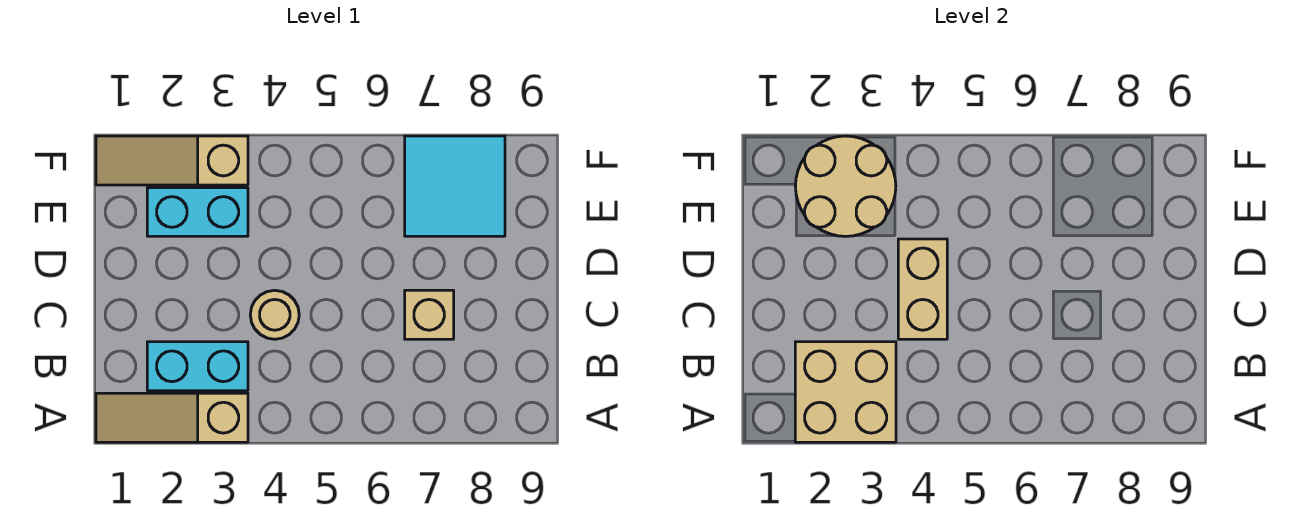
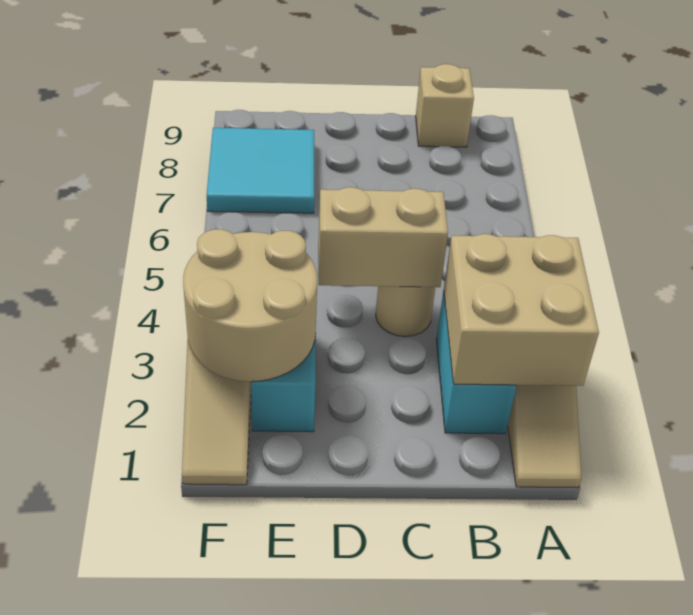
tan brick C7 level 1 -> tan brick B9 level 1

